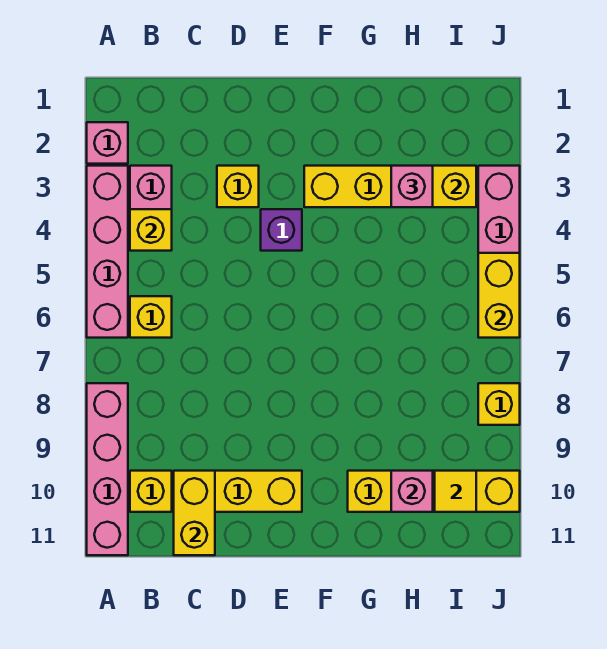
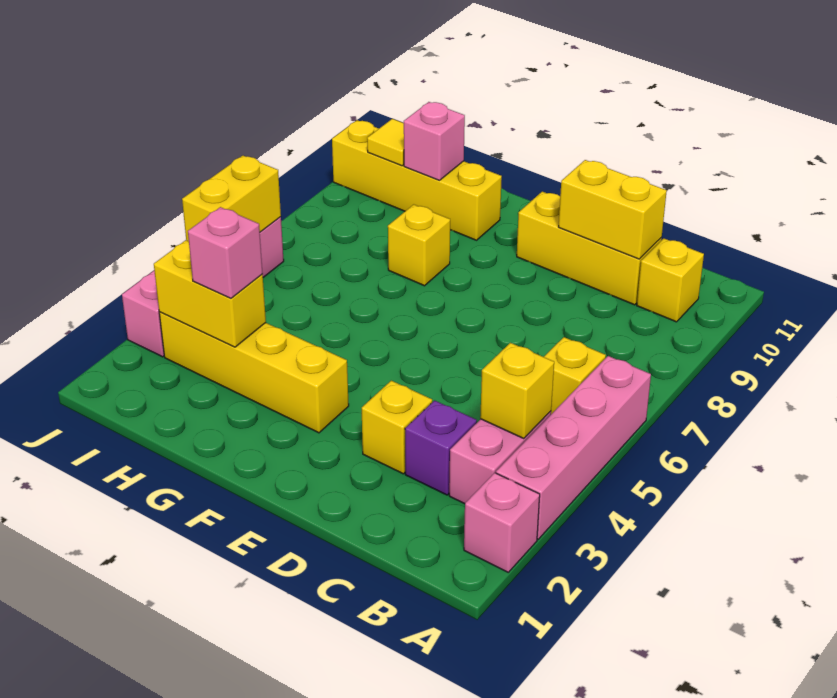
pink brick A8:A11 level 1 -> none
yellow brick C10:C11 level 2 -> yellow brick C10:D10 level 2
purple brick E4 level 1 -> purple brick C3 level 1
yellow brick J8 level 1 -> yellow brick G8 level 1

